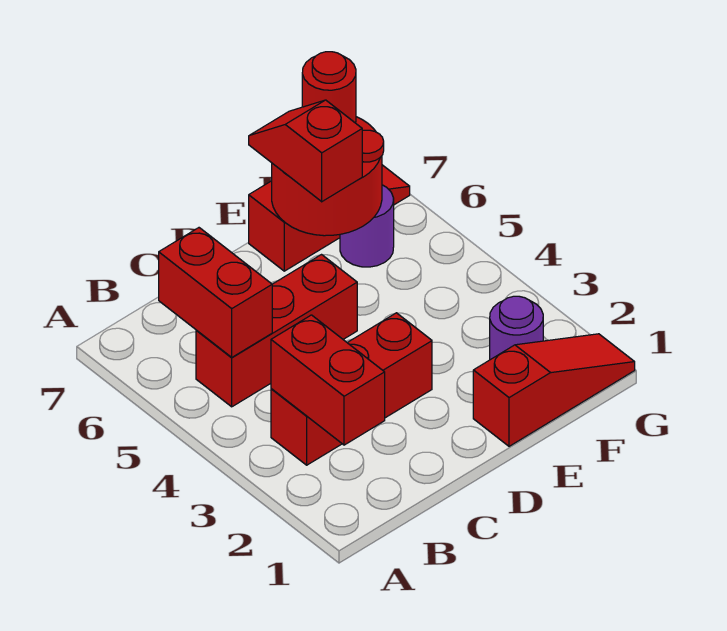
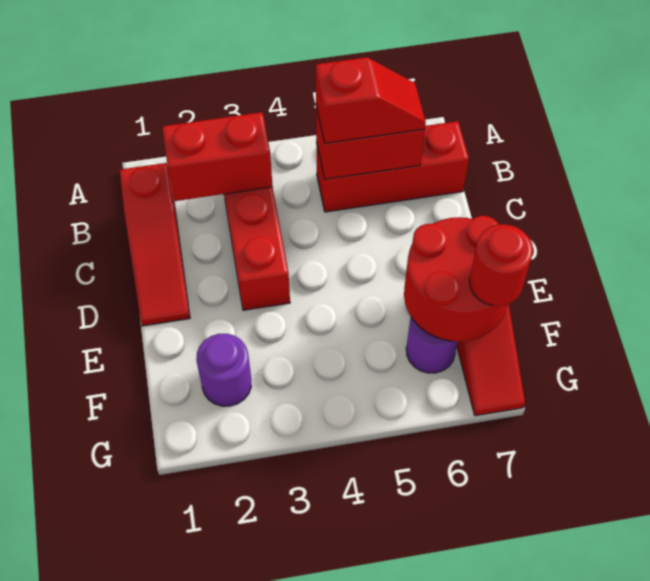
red brick B5:D5 level 1 -> red brick B5:B7 level 1
red slope E1:G1 level 1 top E -> red slope B1:D1 level 1 top B
red slope E6:E7 level 3 top 6 -> red slope B5:B6 level 3 top 5

